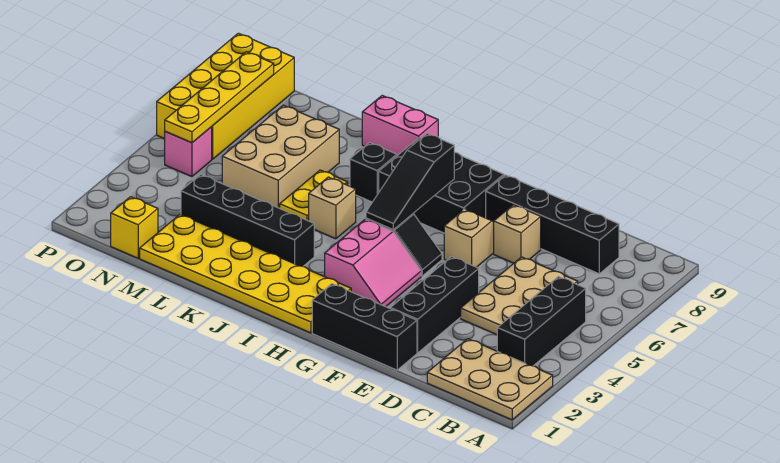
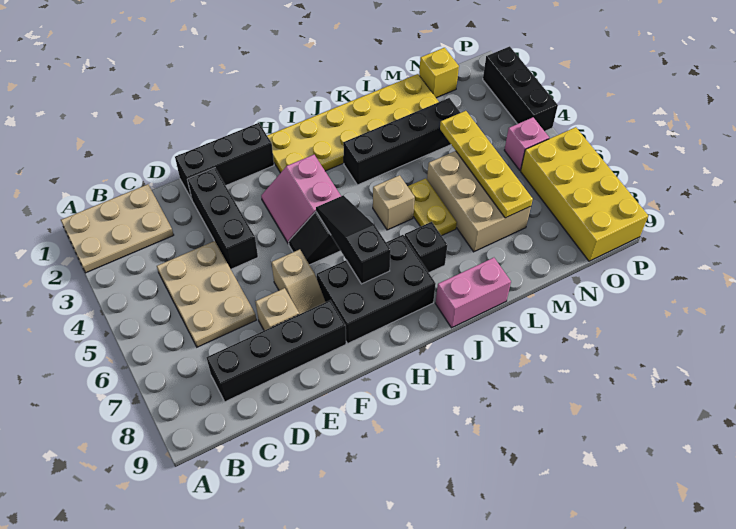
black brick B3:B5 level 1 -> black brick P2:P4 level 1
yellow plate O5:O8 level 2 -> yellow plate M4:M7 level 2

